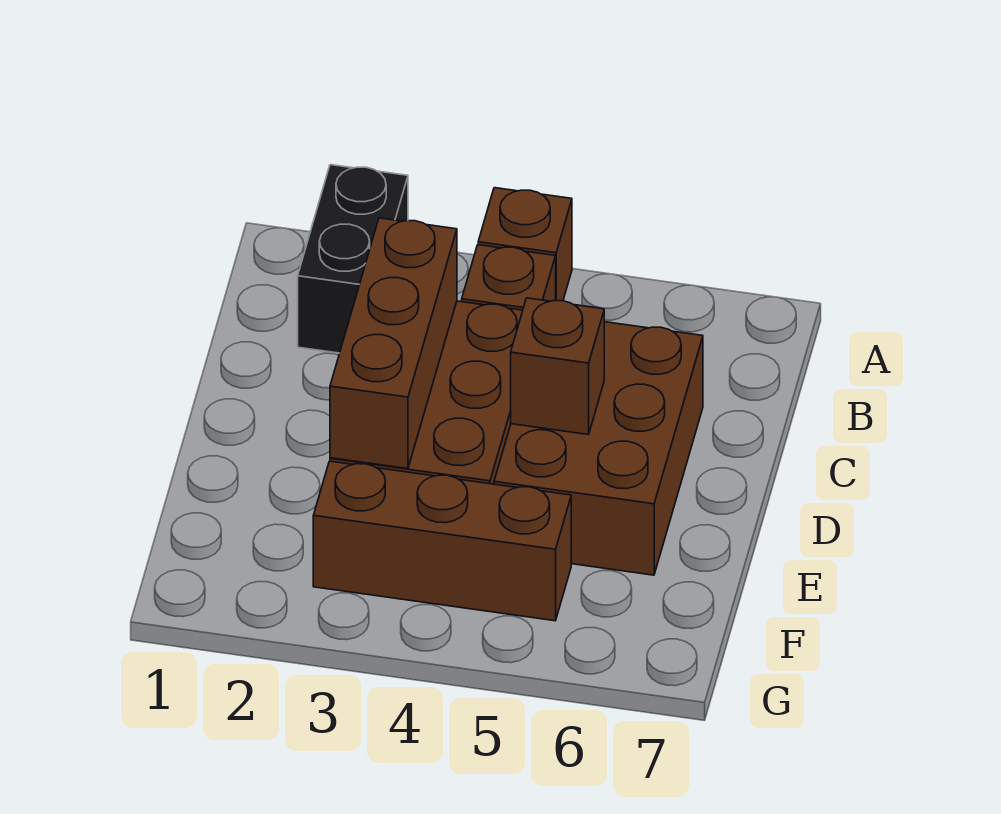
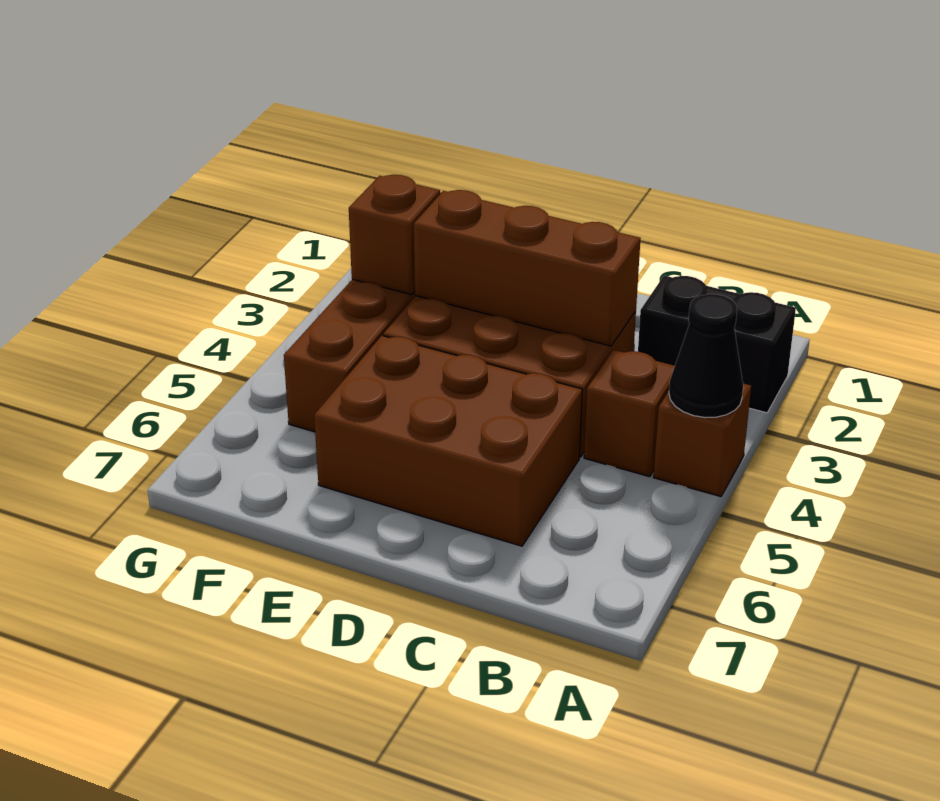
none -> black cone A4 level 2
brown brick D5 level 2 -> brown brick F3 level 2

